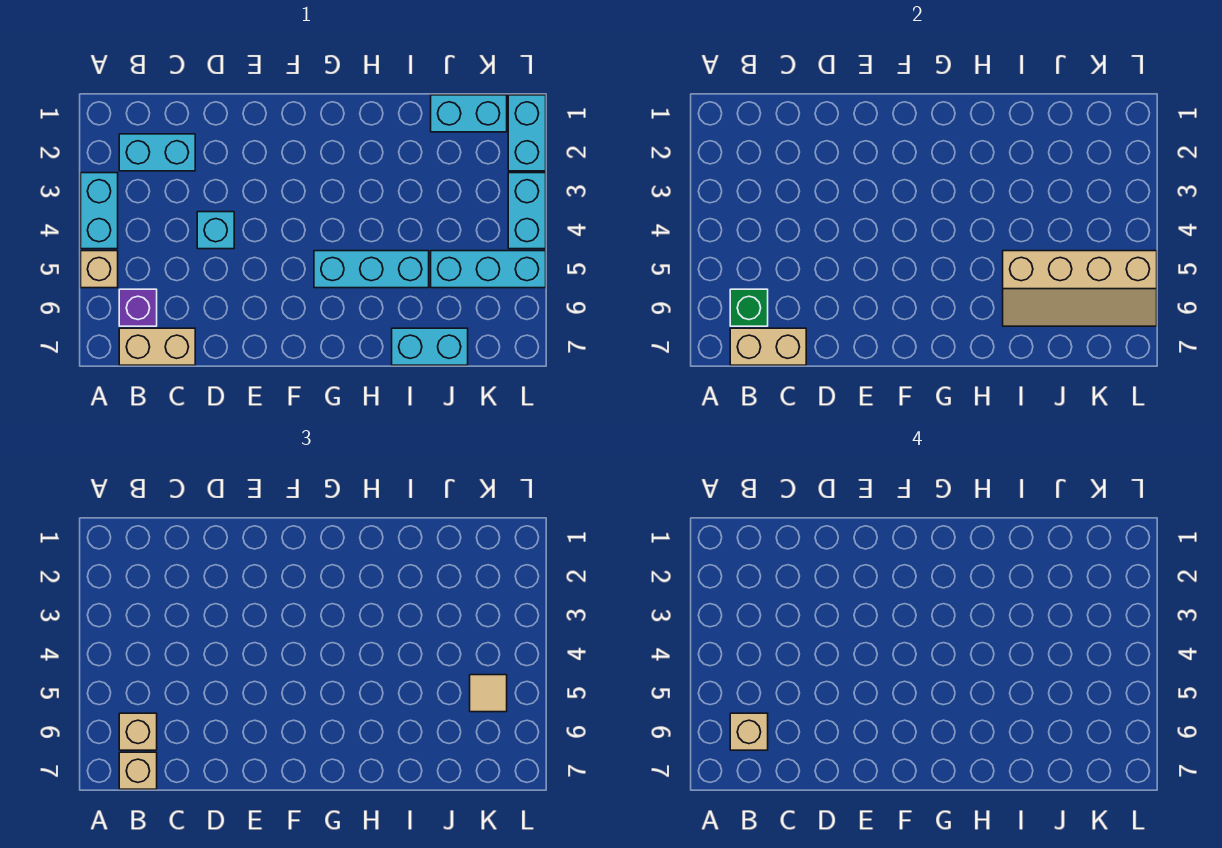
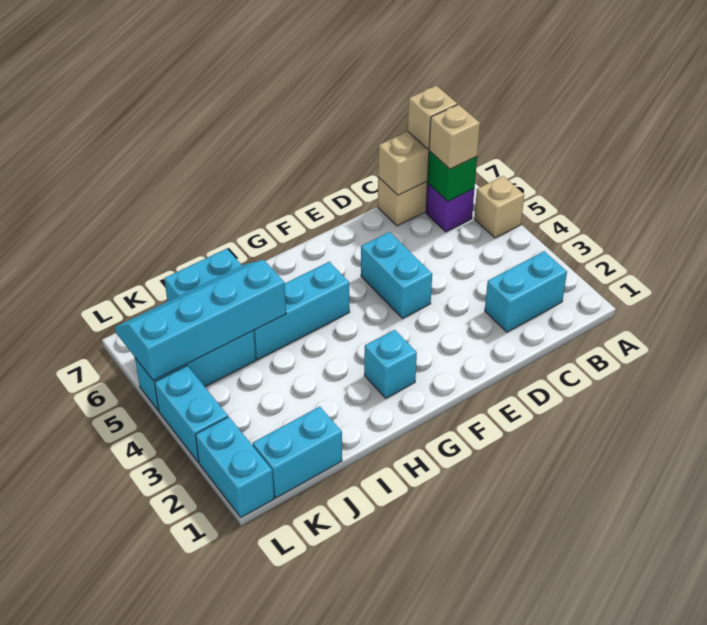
cyan brick A3:A4 level 1 -> cyan brick E4:E5 level 1
tan brick B6 level 4 -> none
cyan brick D4 level 1 -> cyan brick G2 level 1
tan slope I5:L6 level 2 top 5 -> cyan slope I5:L6 level 2 top 5
tan tile K5 level 3 -> none

